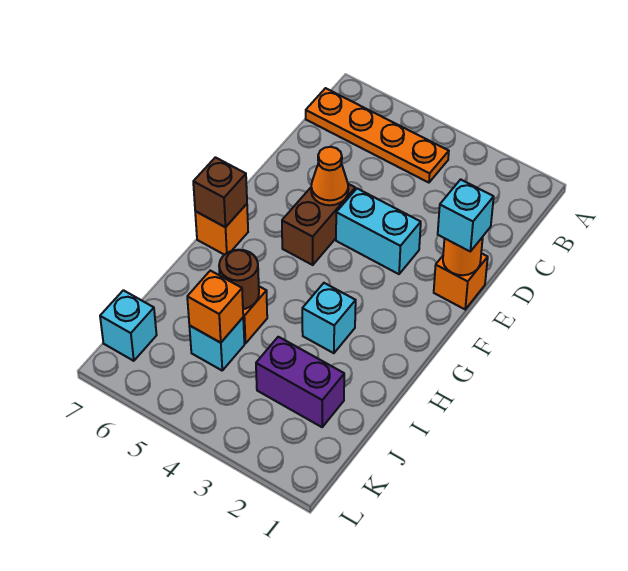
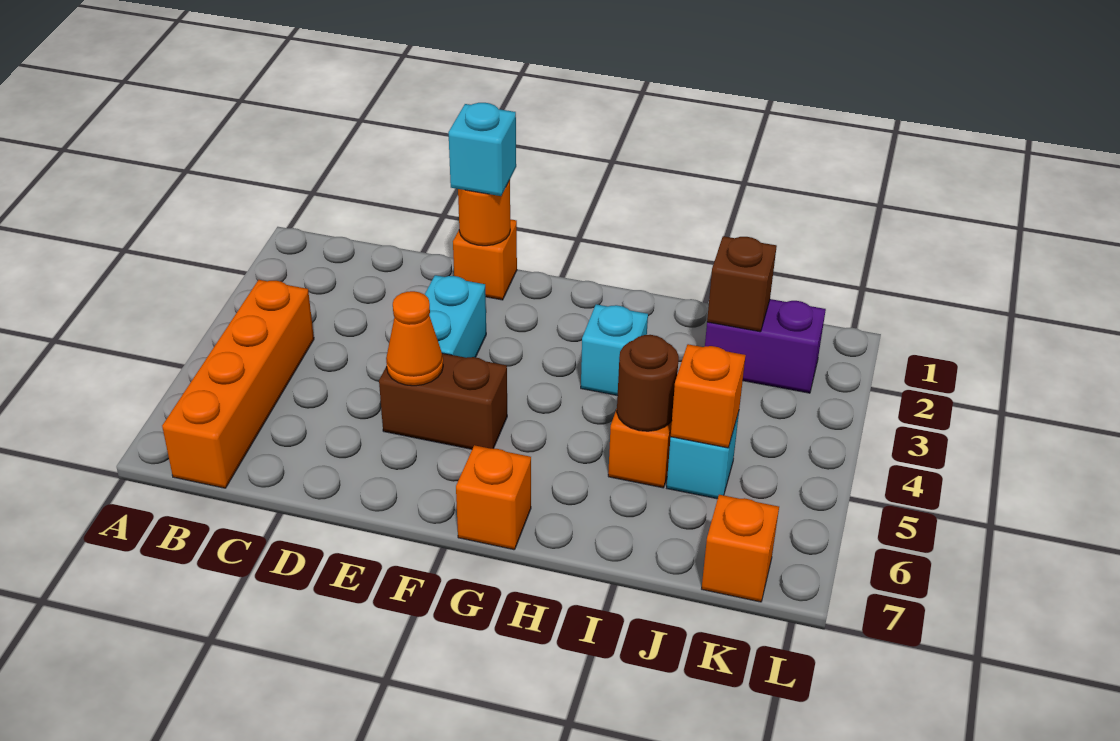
orange plate B4:B7 level 1 -> orange brick B4:B7 level 1
brown brick G7 level 2 -> brown brick J2 level 2
purple brick J2:J3 level 1 -> purple brick J2:K2 level 1
cyan brick K7 level 1 -> orange brick K7 level 1

